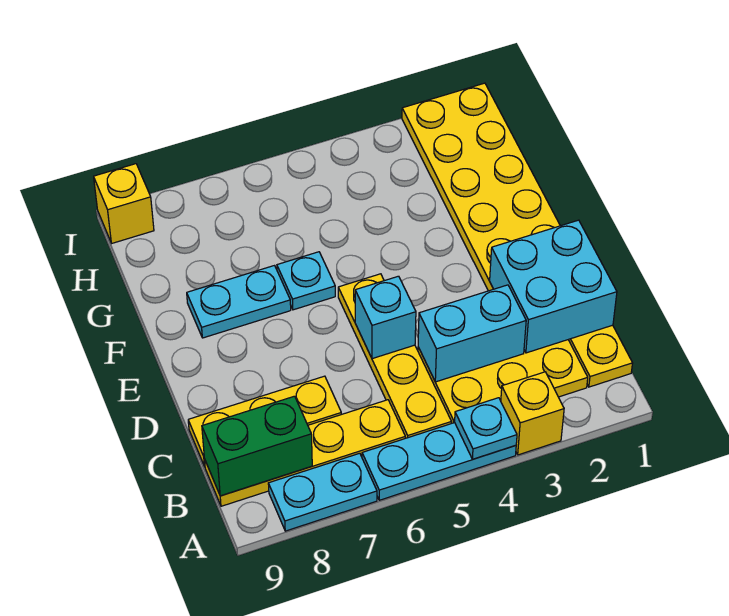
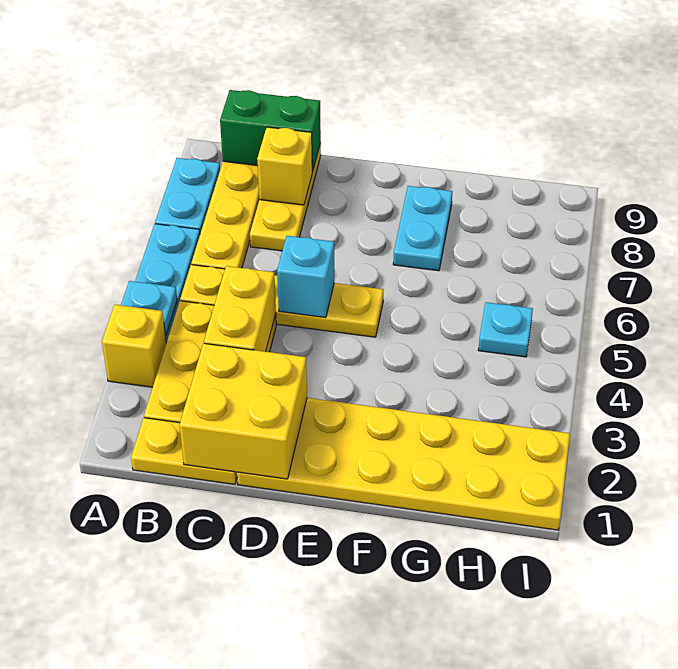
green brick B8:B9 level 2 -> green brick B9:C9 level 2
cyan brick C1:D2 level 2 -> yellow brick C1:D2 level 2
cyan brick C3:C4 level 2 -> yellow brick C3:C4 level 2
cyan plate F6 level 1 -> cyan plate H5 level 1
yellow brick I9 level 1 -> yellow brick C8 level 2

